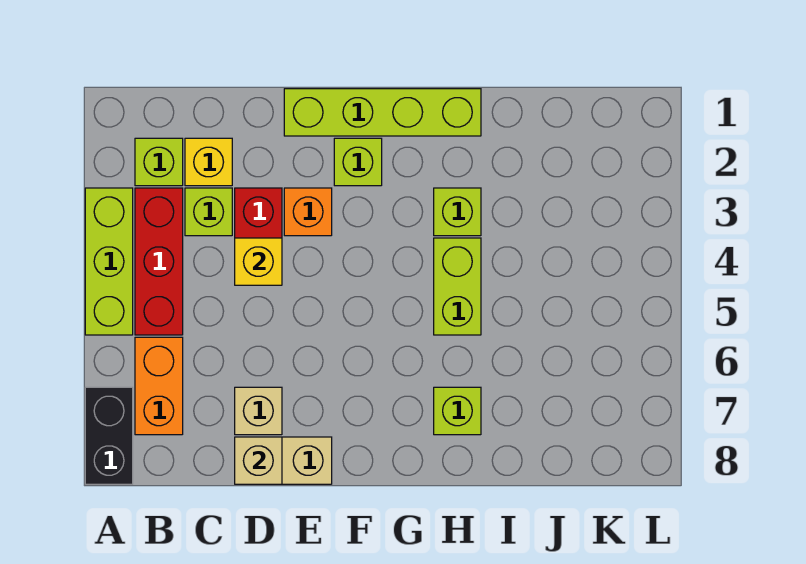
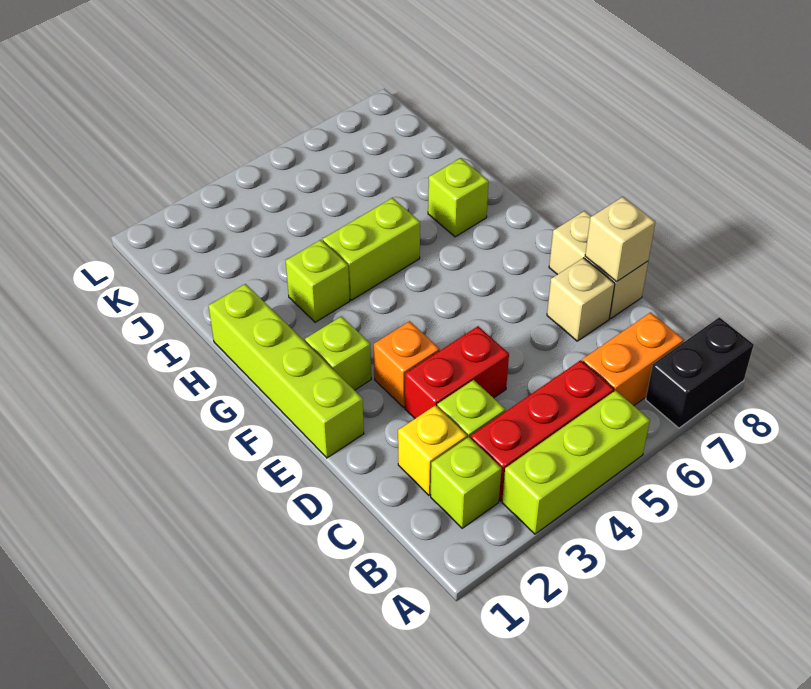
yellow brick D4 level 2 -> none

